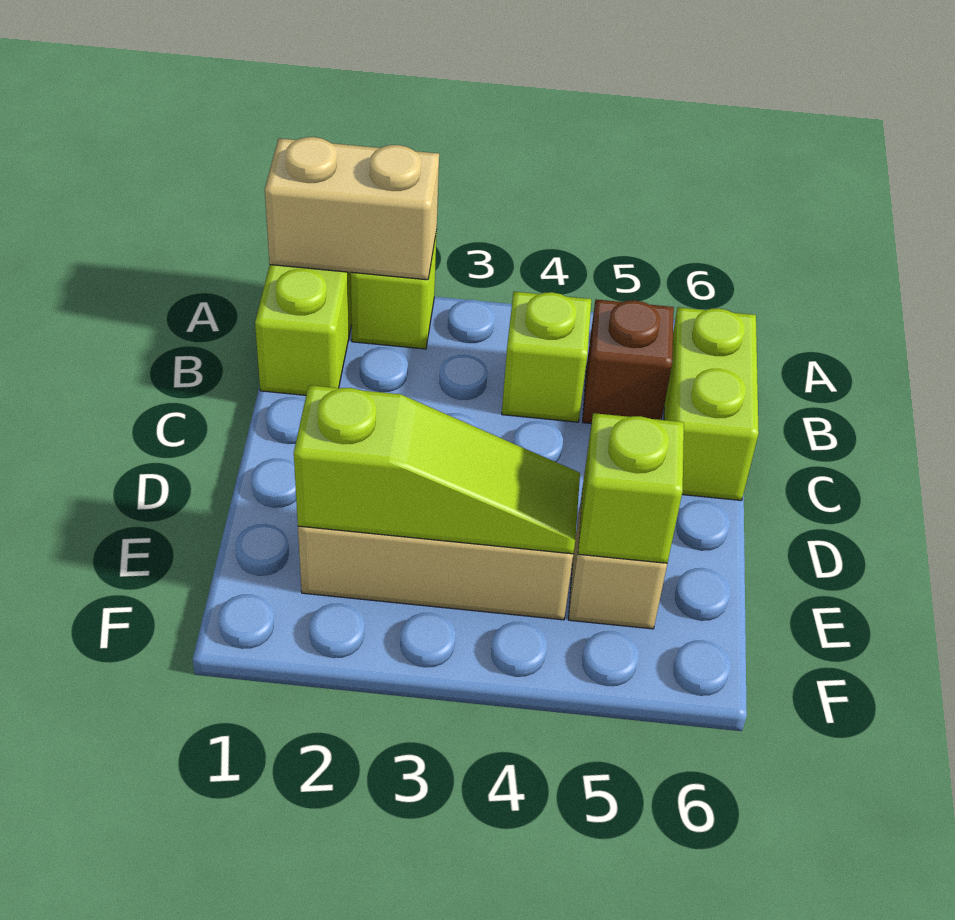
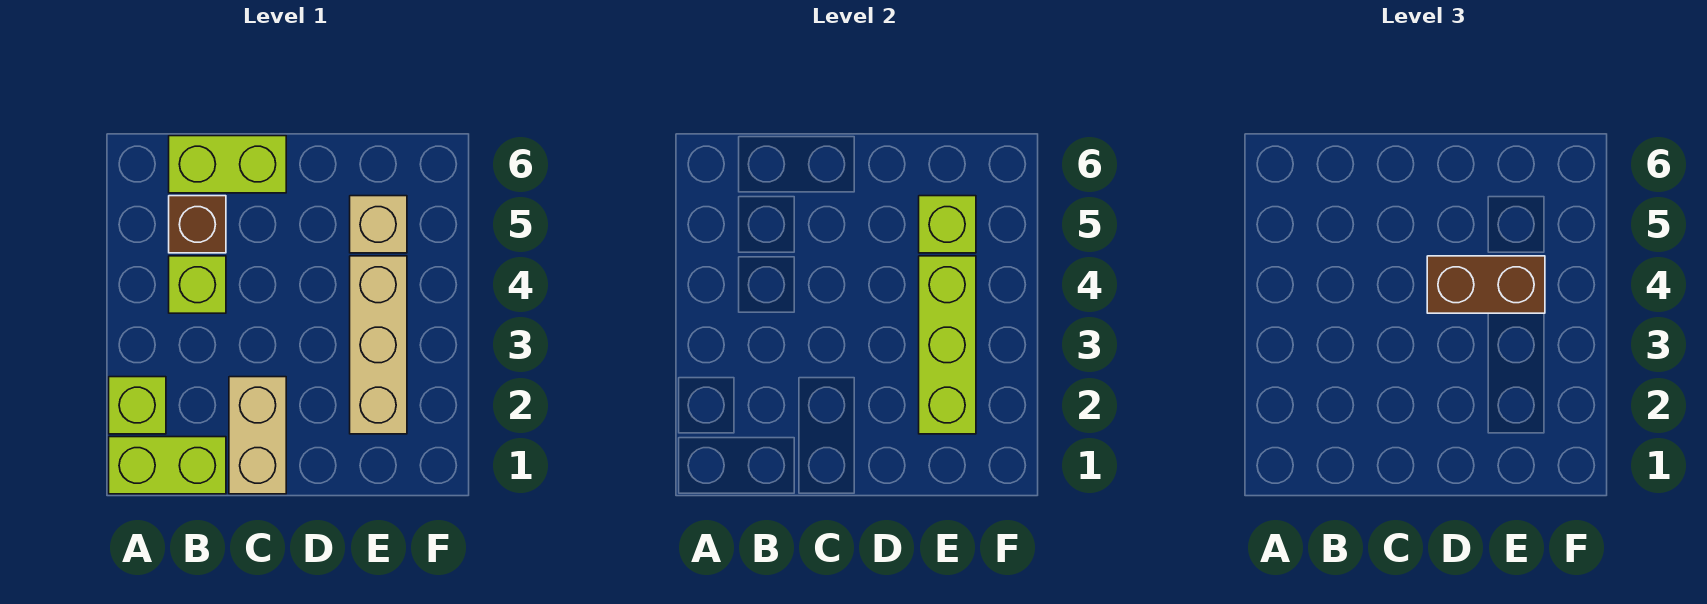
tan brick A1:A2 level 2 -> tan brick C1:C2 level 1
none -> brown brick D4:E4 level 3
lime slope E2:E4 level 2 top 2 -> lime brick E2:E4 level 2

